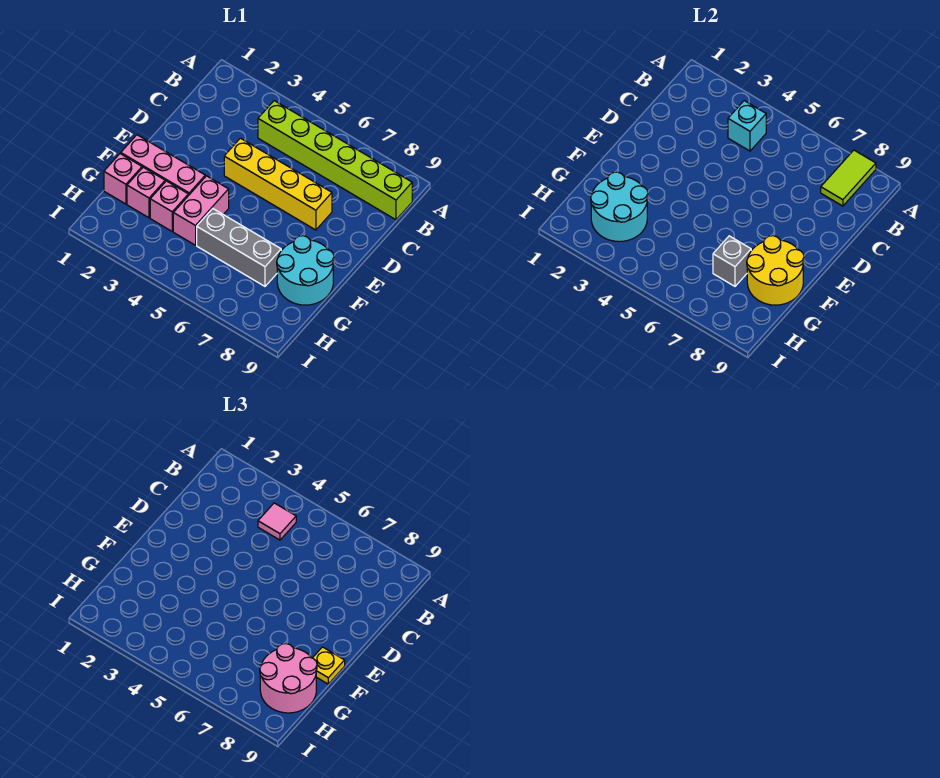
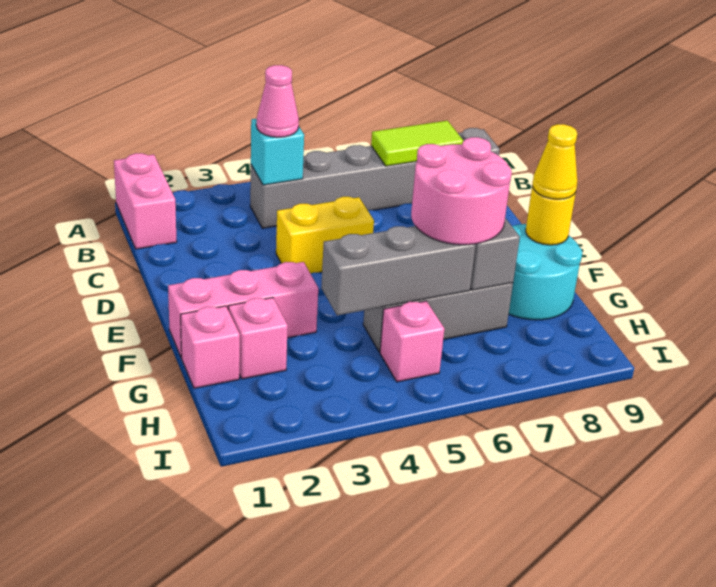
lime tile A8:B8 level 2 -> lime tile B7:B8 level 2
lime brick B4:B9 level 1 -> grey brick B4:B9 level 1
pink tile B4 level 3 -> pink cone B4 level 3
yellow brick D4:D7 level 1 -> yellow brick D4:D5 level 1
pink brick F4:G4 level 1 -> pink brick A1:B1 level 1
yellow round brick F8:G9 level 2 -> yellow round brick F9 level 2
yellow plate F9 level 3 -> yellow cone F9 level 3
cyan round brick G2:H3 level 2 -> none
pink brick G3 level 1 -> pink brick H5 level 1
none -> grey brick G4:G6 level 2
pink round brick G8:H9 level 3 -> pink round brick F6:G7 level 3

